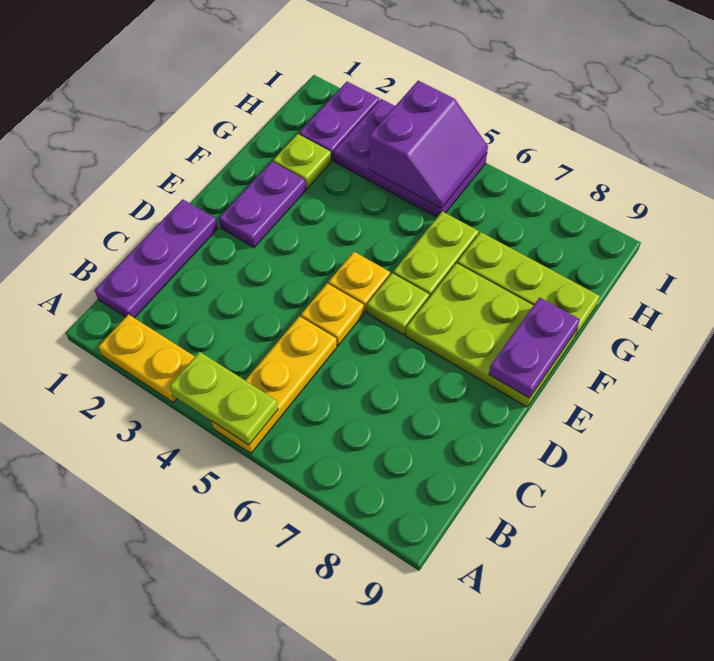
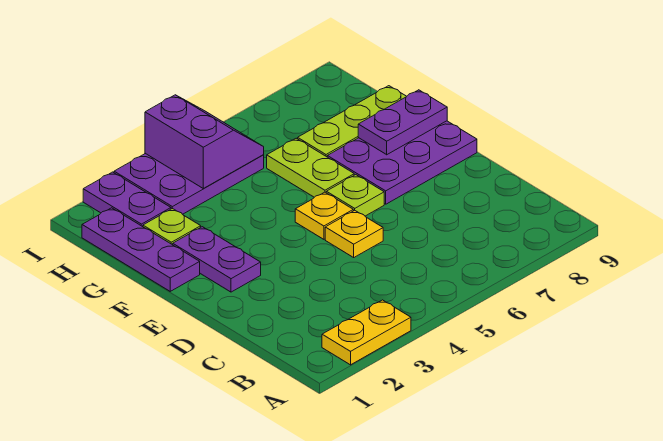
lime plate A4:A5 level 2 -> none
yellow plate A5:C5 level 1 -> none
purple plate B1:D1 level 1 -> purple plate F1:H1 level 1
lime plate E7:F9 level 1 -> purple plate E7:F9 level 1
purple plate E9:F9 level 2 -> purple plate F8:F9 level 2

